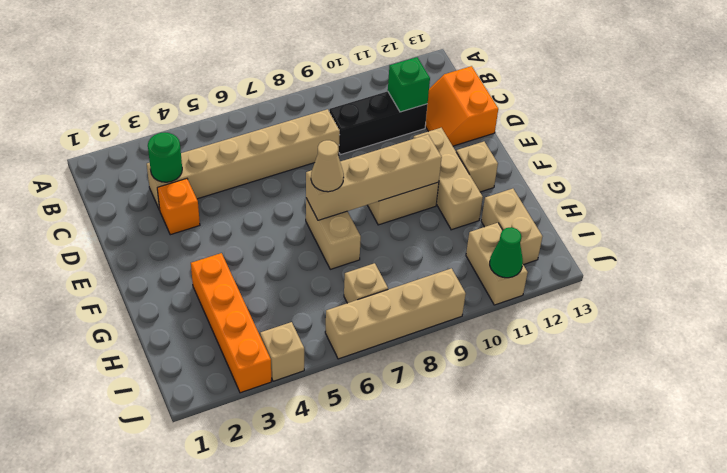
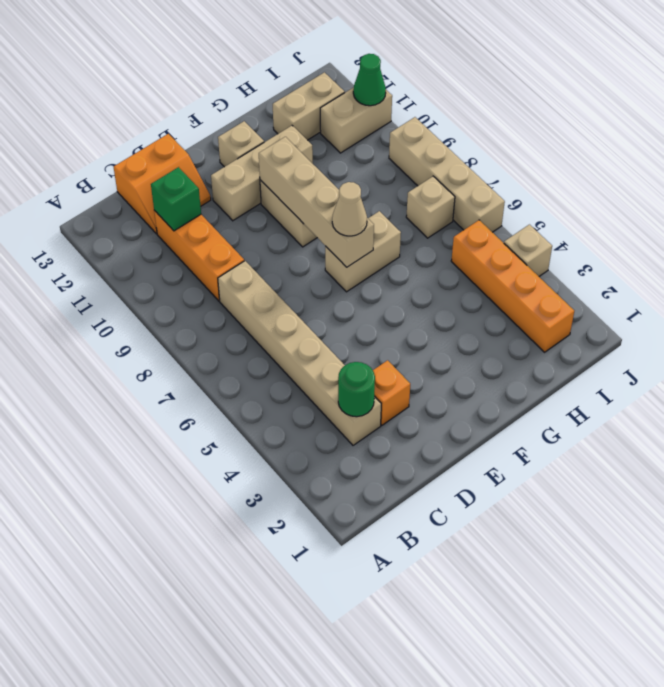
black brick C9:C11 level 1 -> orange brick C9:C11 level 1
orange brick G3:J3 level 1 -> orange brick I2:I5 level 1

